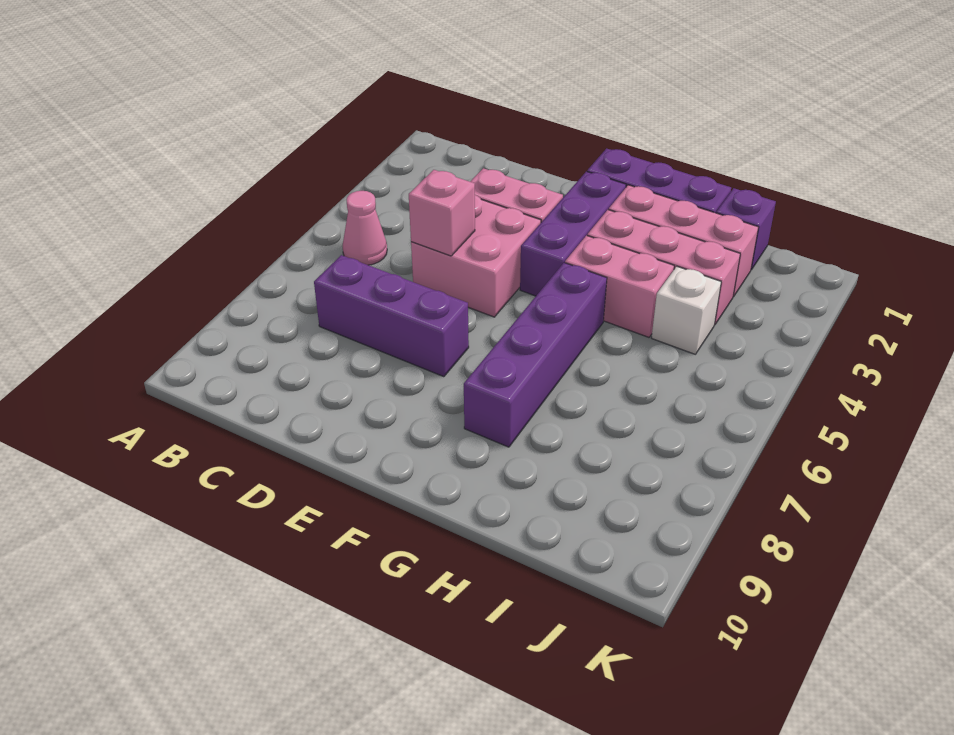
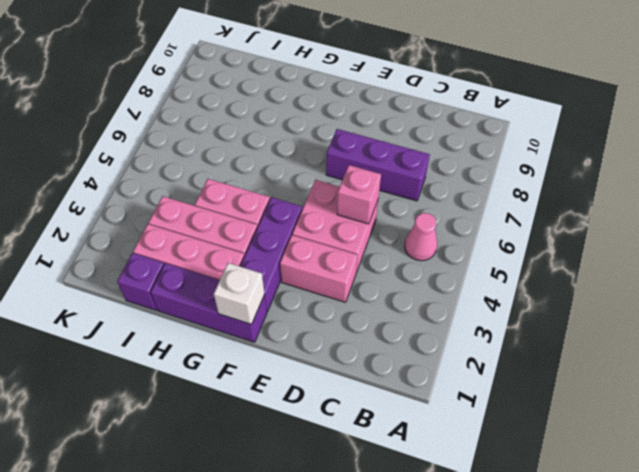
purple brick G5:G8 level 1 -> none
white brick I4 level 1 -> white brick F1 level 2

